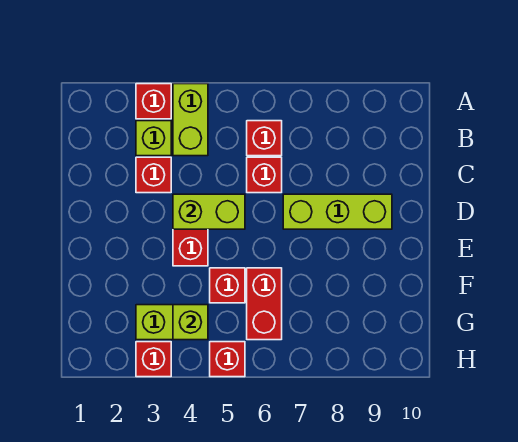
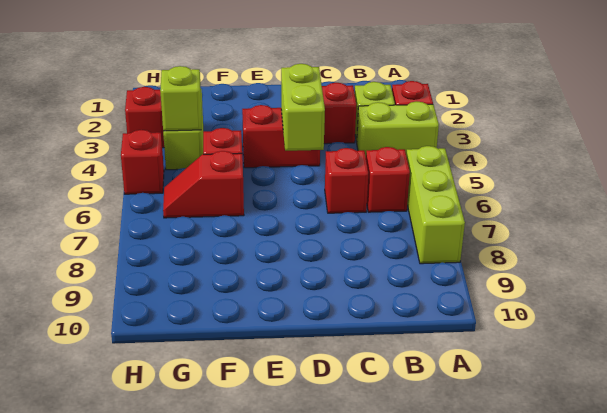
lime brick D7:D9 level 1 -> lime brick A6:A8 level 1
red brick F6:G6 level 1 -> red slope F6:G6 level 1 top F

